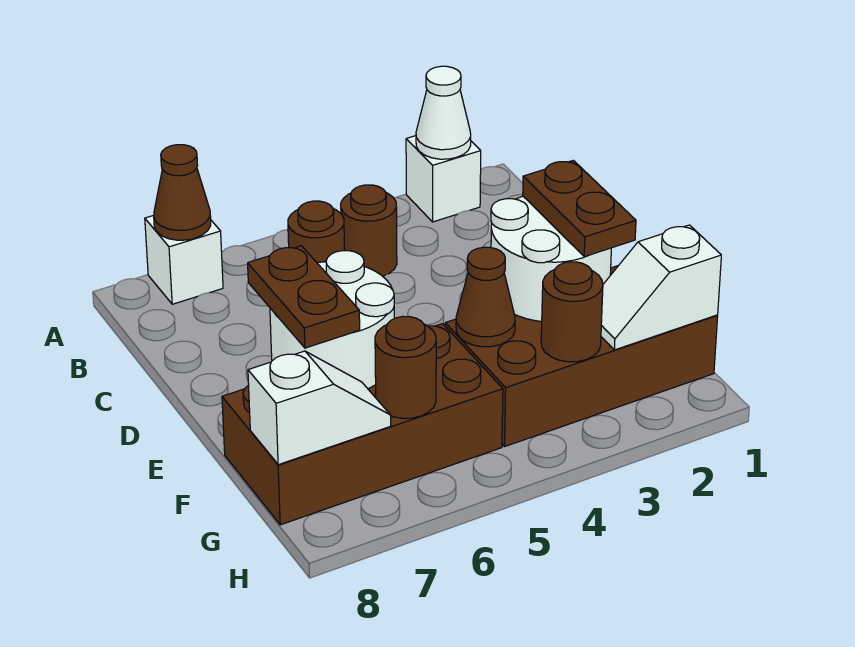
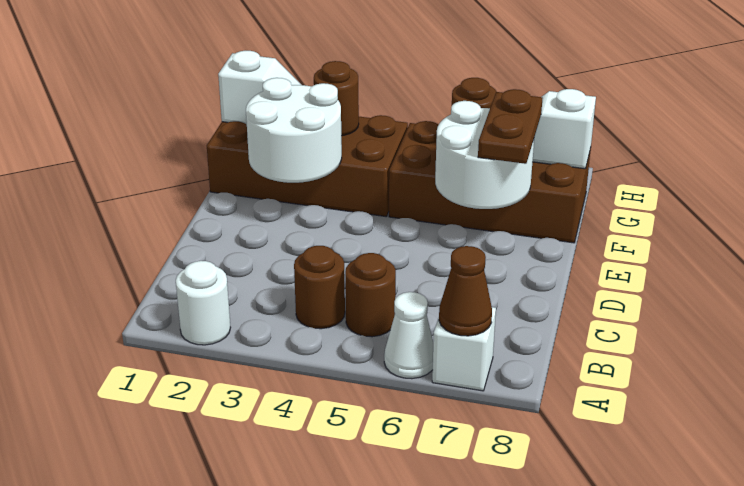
white brick A2 level 1 -> white round brick A2 level 1
white cone A2 level 2 -> white cone A6 level 1
brown plate E2:F2 level 3 -> none
brown cone F4 level 2 -> none

